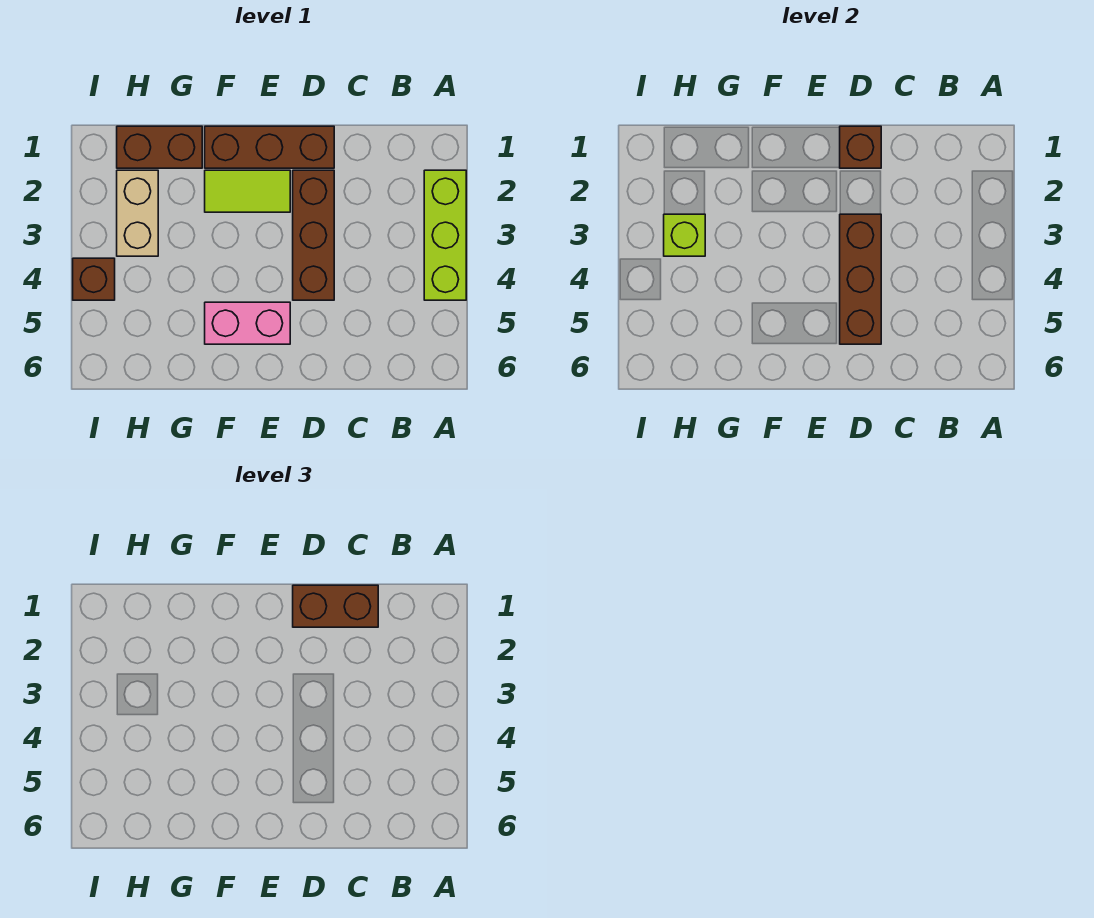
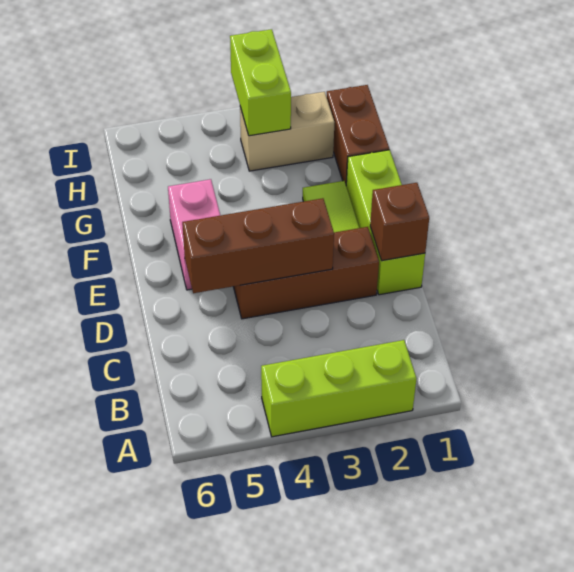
brown brick C1:D1 level 3 -> none
brown brick D1:F1 level 1 -> lime brick D1:F1 level 1
lime brick H3 level 2 -> lime brick H3:I3 level 2
brown brick I4 level 1 -> none

